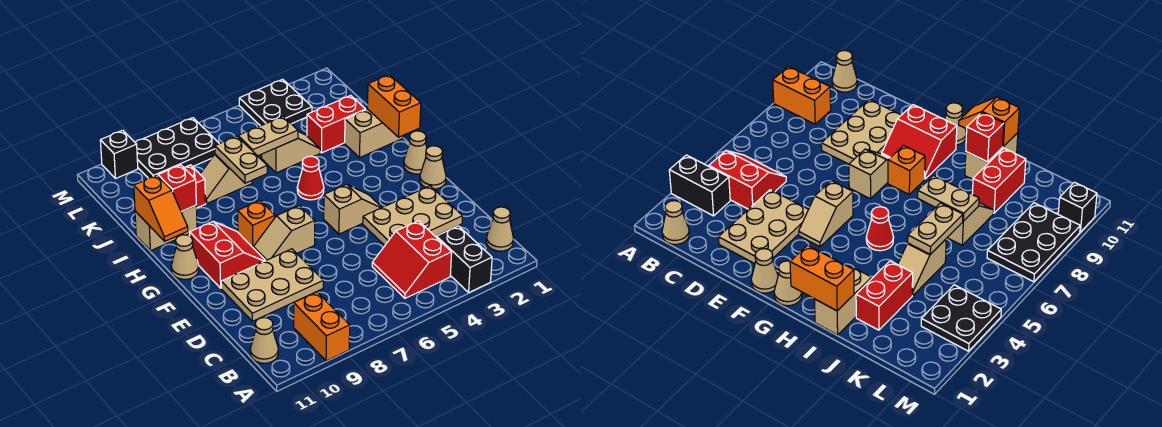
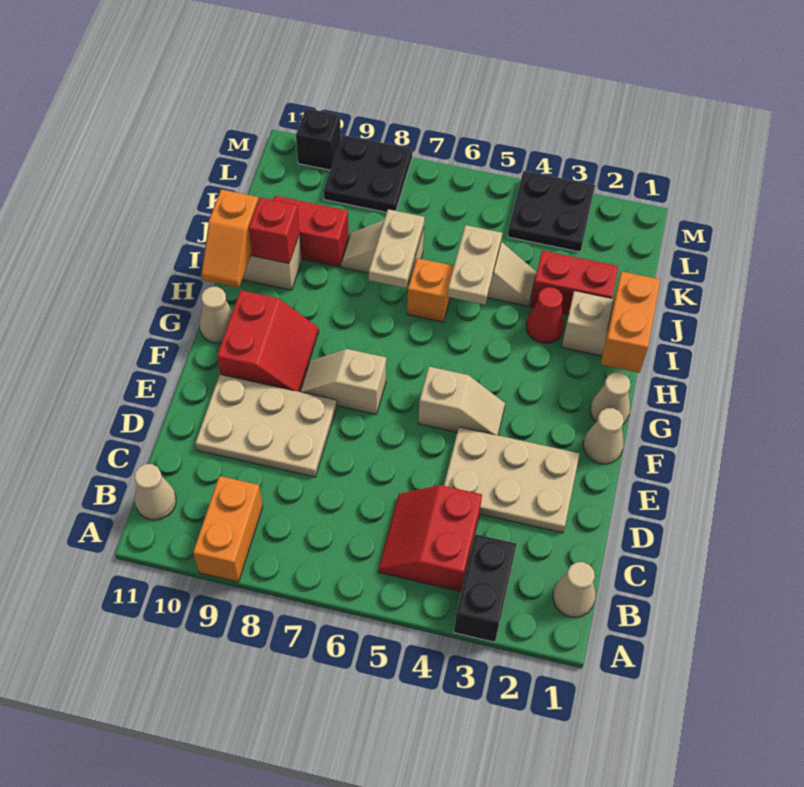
orange brick G8 level 1 -> orange brick I6 level 1
red cone H5 level 1 -> red cone I3 level 1
tan plate J5:J6 level 2 -> tan plate I5:J5 level 2
black plate L7:M9 level 1 -> black plate L8:M9 level 1

